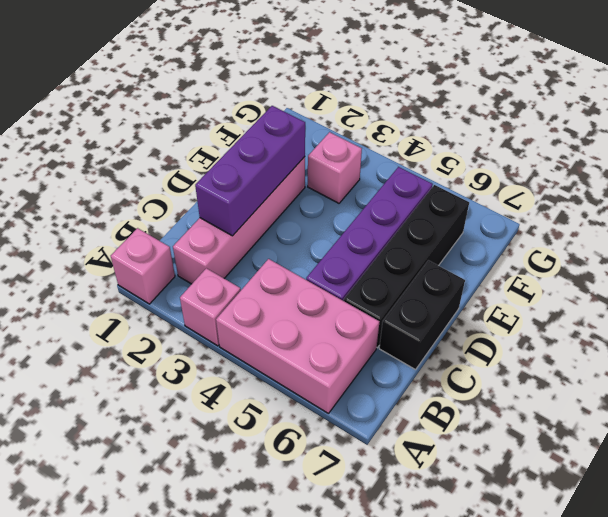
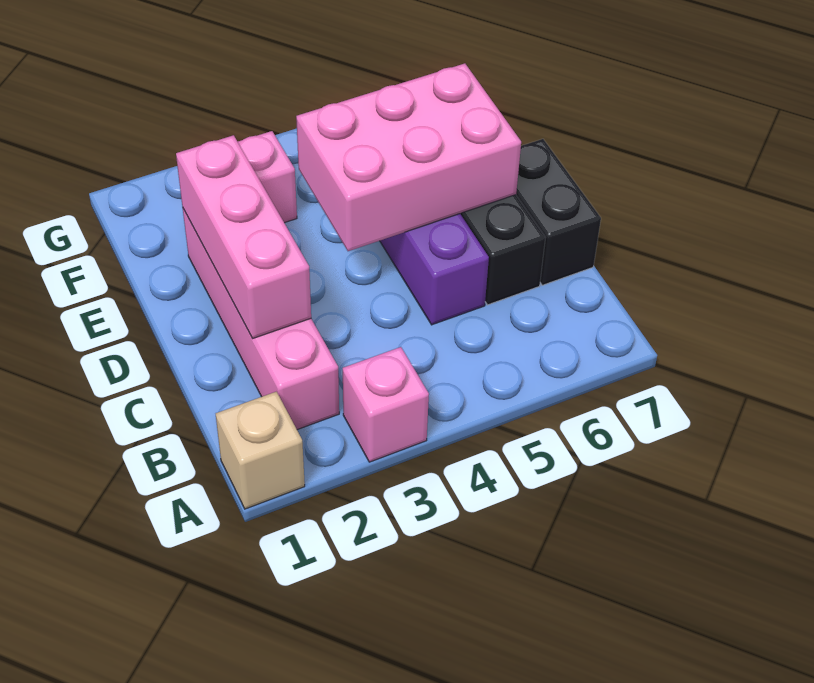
pink brick A1 level 1 -> tan brick A1 level 1
pink brick A4:B6 level 1 -> pink brick D4:E6 level 2
purple brick C2:E2 level 2 -> pink brick C2:E2 level 2

